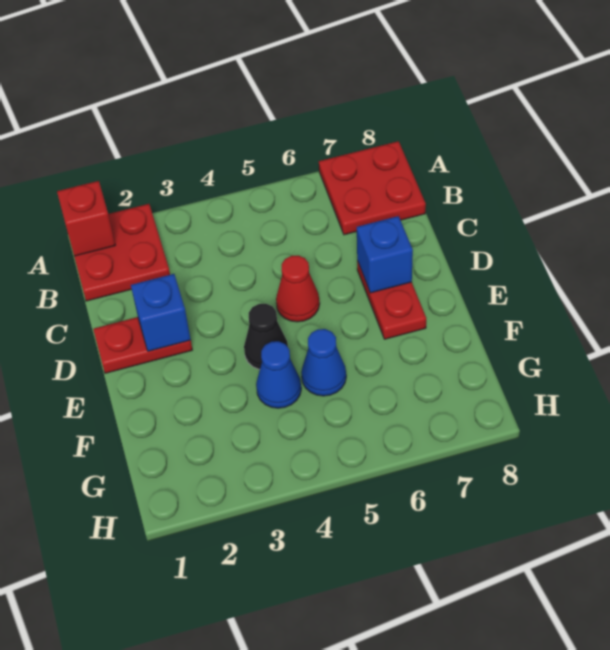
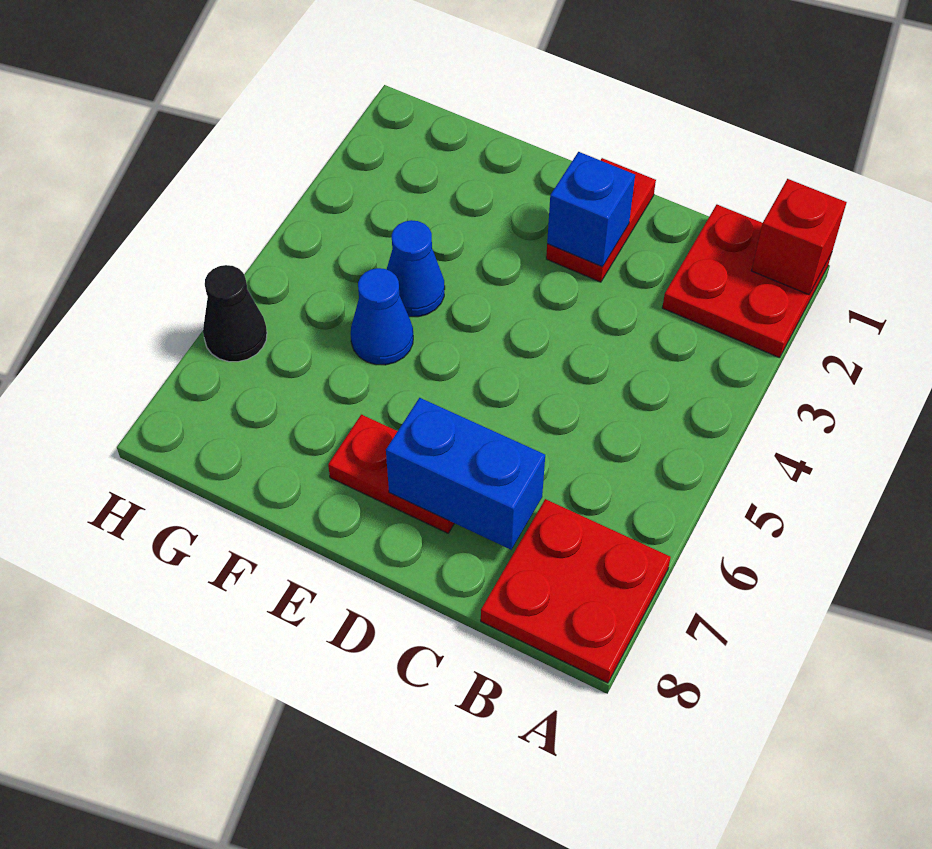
red cone D5 level 1 -> none
blue brick D7 level 2 -> blue brick C7:D7 level 2
black cone E4 level 1 -> black cone H6 level 1

